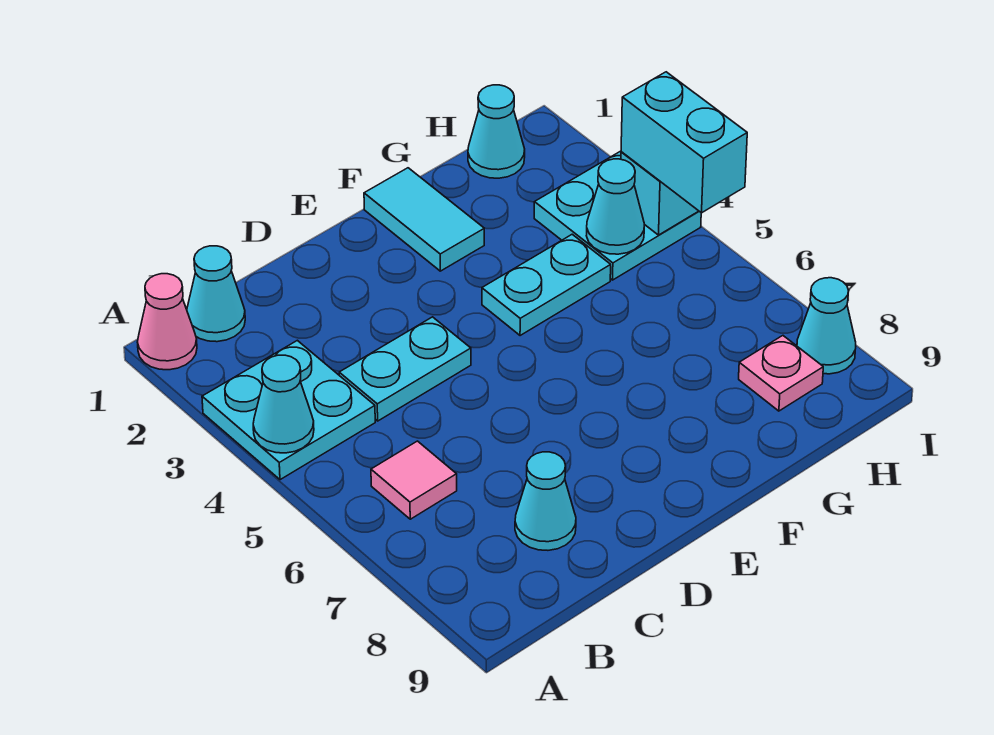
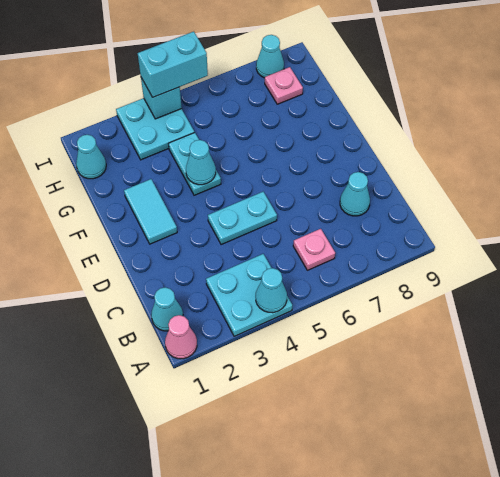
pink tile B6 level 1 -> pink plate B6 level 1
cyan plate C4:D4 level 1 -> cyan plate D4:D5 level 1
cyan tile F1:F2 level 1 -> cyan tile E2:F2 level 1
cyan cone H4 level 2 -> cyan cone F4 level 2

